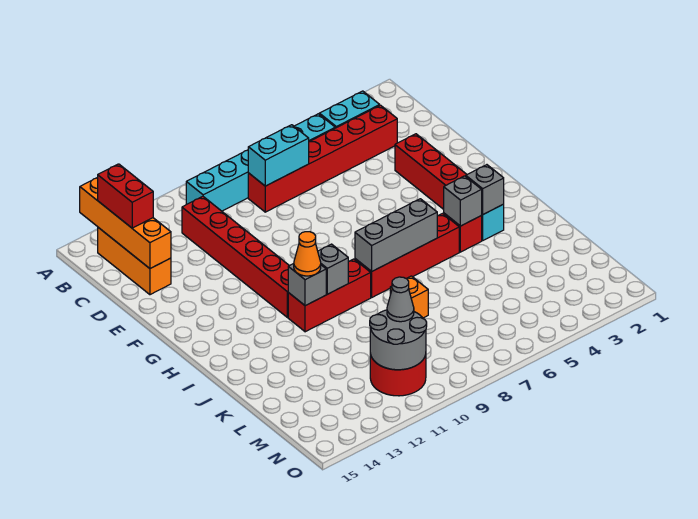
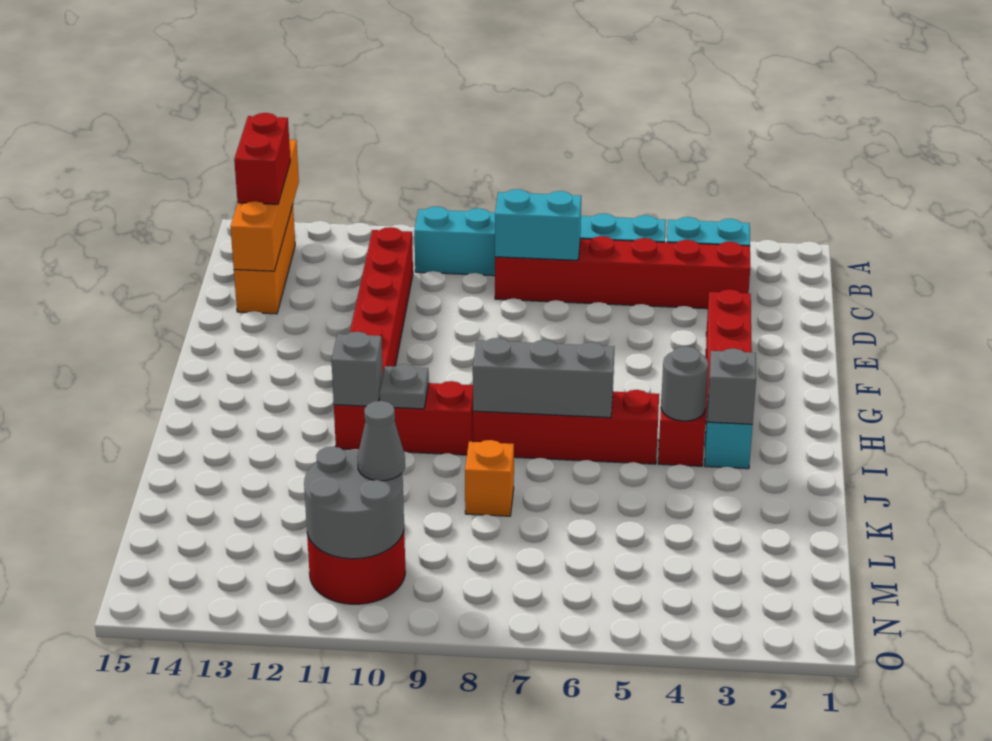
grey brick I4 level 2 -> grey round brick I4 level 2
grey brick I10 level 2 -> grey plate I10 level 2
orange cone I11 level 3 -> none

